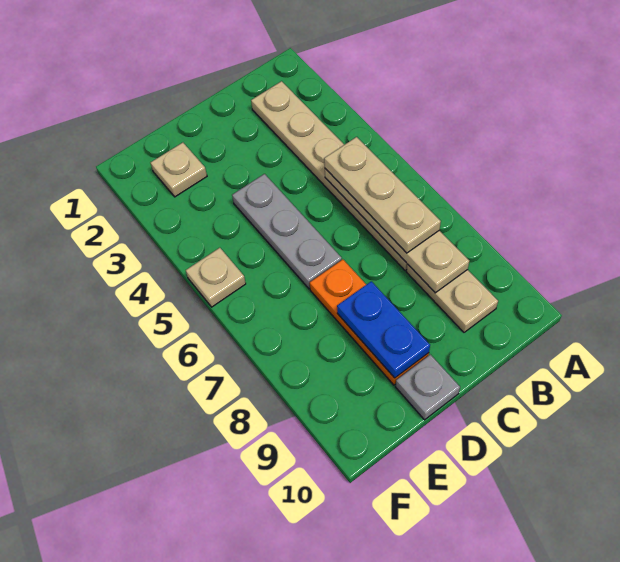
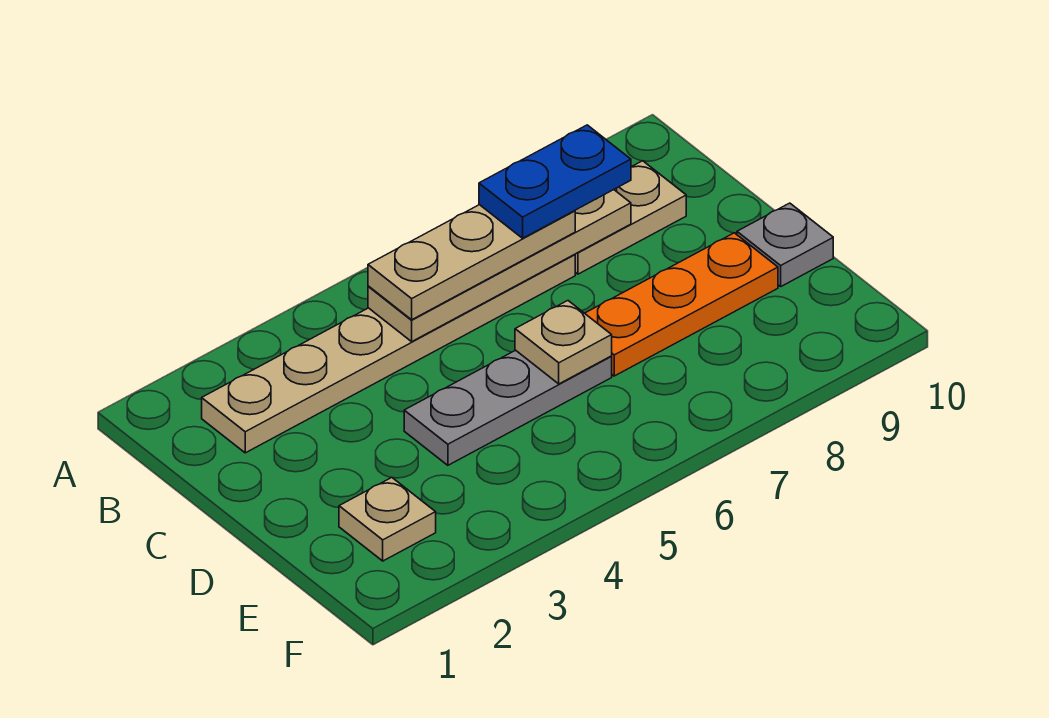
blue plate D8:D9 level 2 -> blue plate B7:B8 level 4
tan plate F5 level 1 -> tan plate D6 level 2

